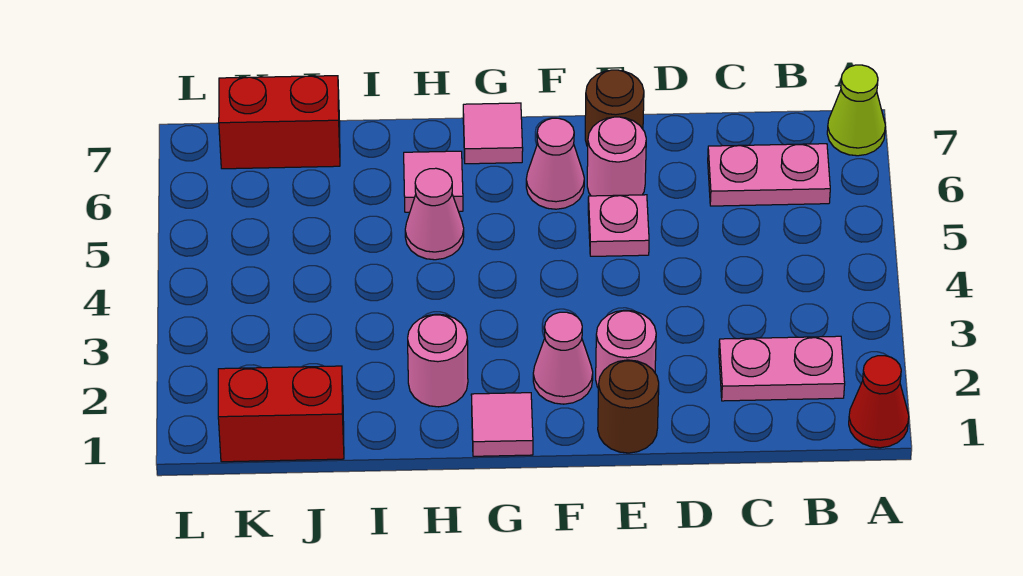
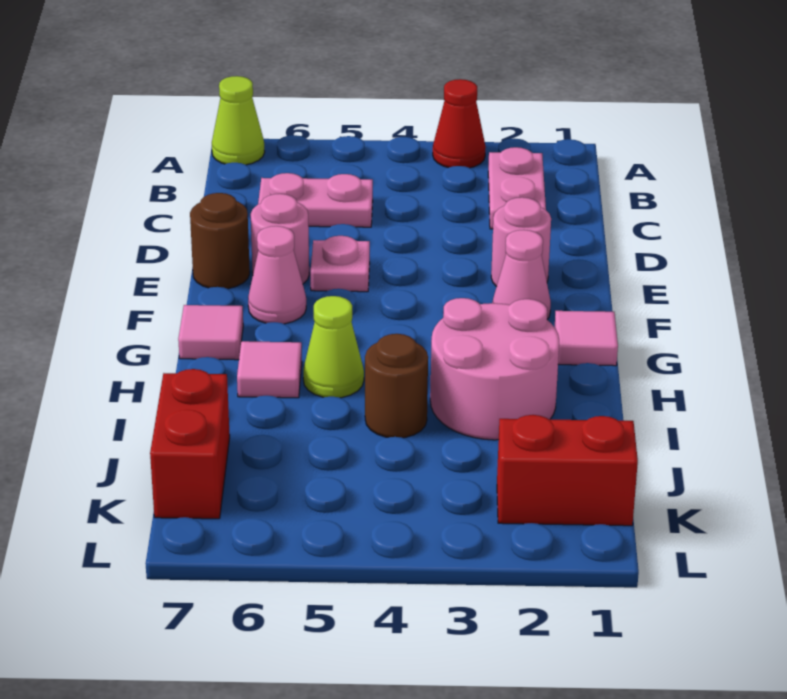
red cone A1 level 1 -> red cone A3 level 1
pink plate B6:C6 level 1 -> pink plate C5:C6 level 1
brown round brick E1 level 1 -> brown round brick I4 level 1
pink round brick H2 level 1 -> pink round brick H2:I3 level 1
pink cone H5 level 1 -> lime cone H5 level 1
red brick J1:K1 level 1 -> red brick K1:K2 level 1

